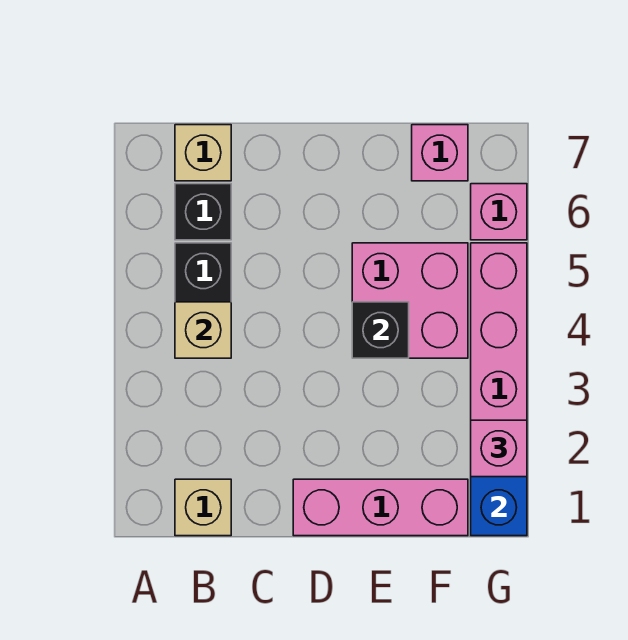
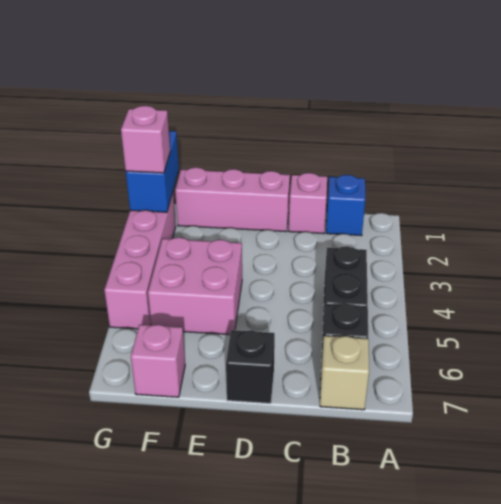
tan brick B1 level 1 -> blue brick B1 level 1
tan brick B4 level 2 -> none
black brick E4 level 2 -> black brick D7 level 1
pink brick G6 level 1 -> pink brick C1 level 1

